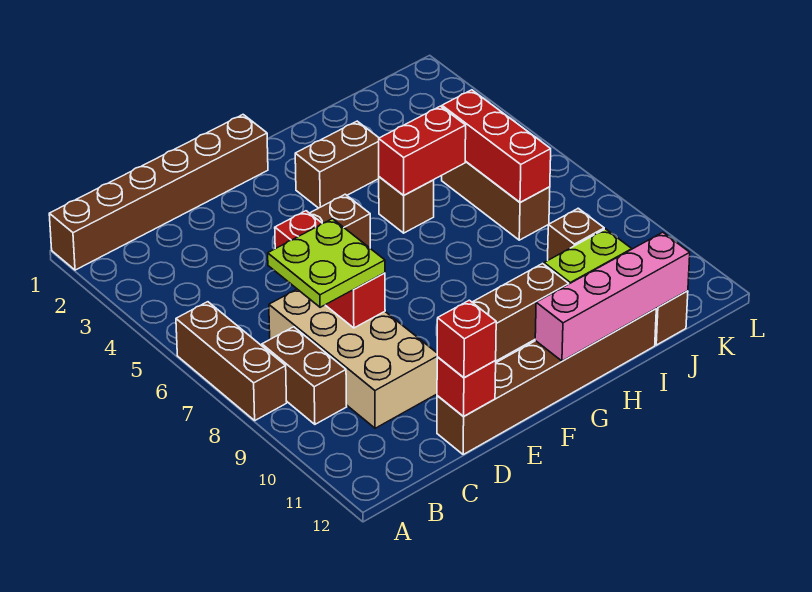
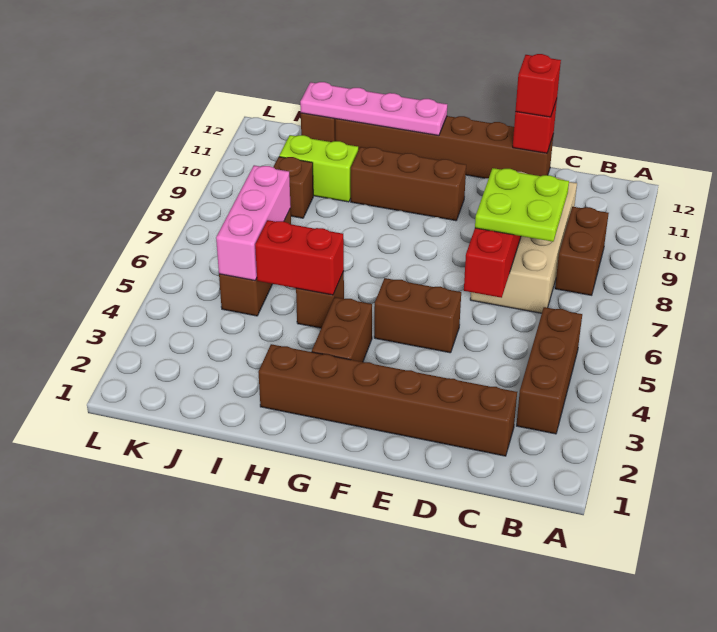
brown brick A1:F1 level 1 -> brown brick C2:H2 level 1
brown brick A6:A8 level 1 -> brown brick B3:B5 level 1
brown brick G3:H3 level 1 -> brown brick G3:G4 level 1
pink brick G12:J12 level 2 -> pink plate G12:J12 level 2
red brick J5:J7 level 2 -> pink brick J5:J7 level 2

